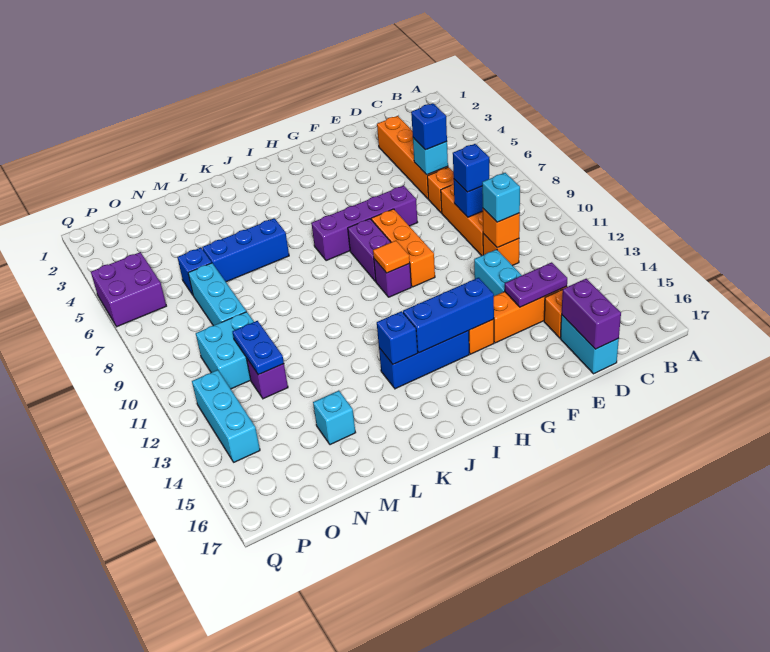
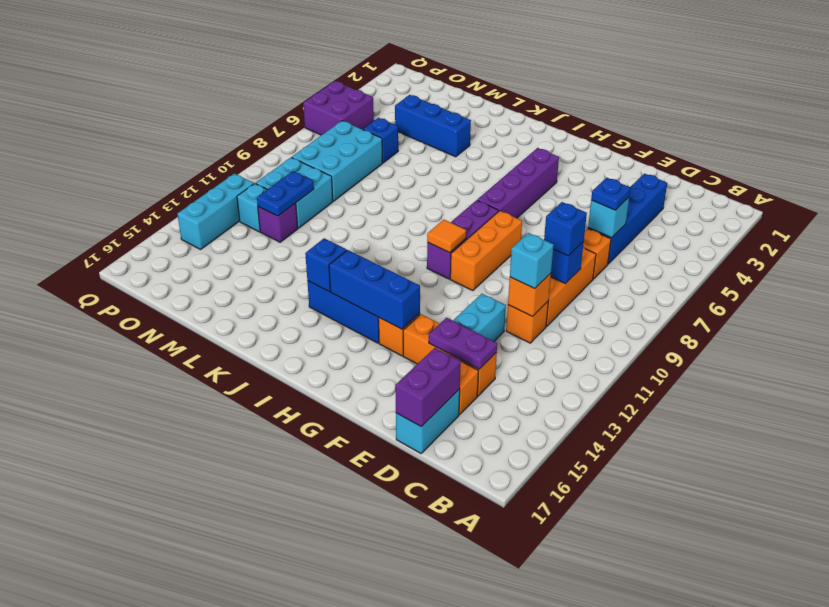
orange brick D3:D6 level 1 -> blue brick D3:D6 level 1
blue brick D6 level 3 -> blue plate D6 level 3
purple brick F7:I7 level 1 -> purple brick H4:H7 level 1
blue brick K6:M6 level 1 -> blue brick L4:N4 level 1
cyan brick M15 level 1 -> cyan brick O12 level 1
cyan brick N7:N9 level 1 -> cyan brick N7:O9 level 1

